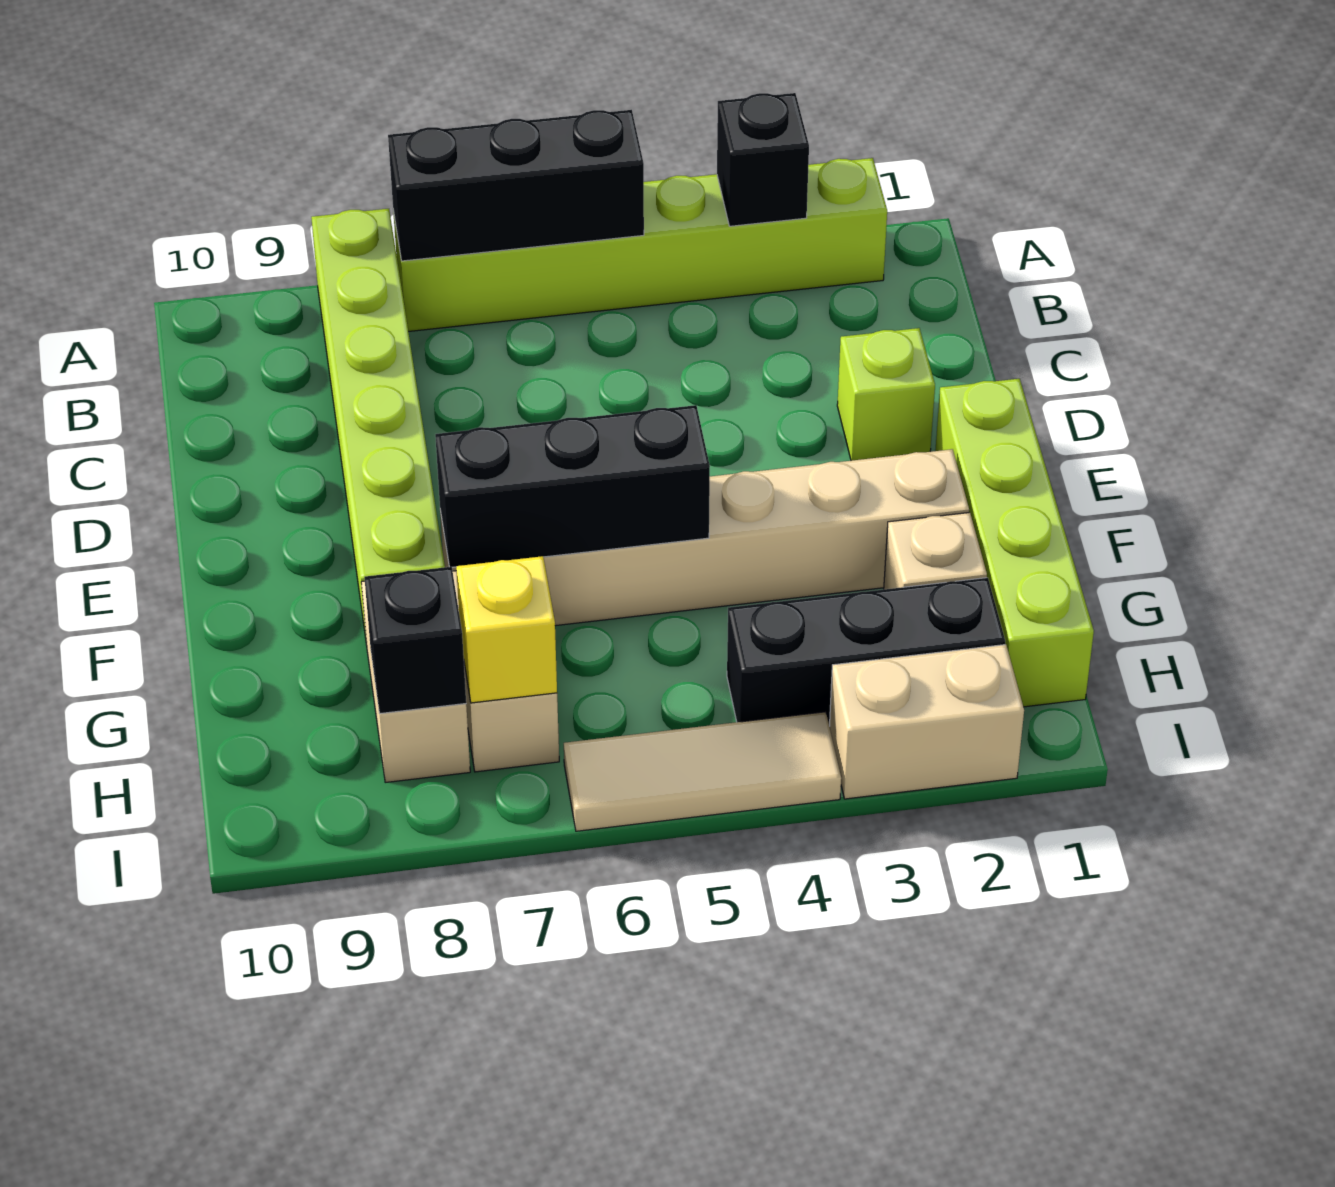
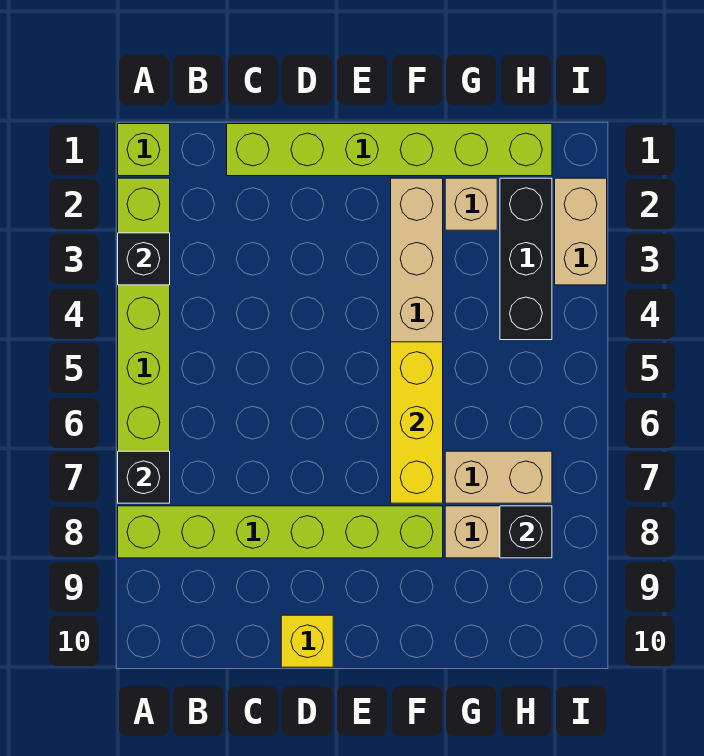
black brick A5:A7 level 2 -> black brick A7 level 2
lime brick D2 level 1 -> lime brick A1 level 1
lime brick E1:H1 level 1 -> lime brick C1:H1 level 1
black brick F5:F7 level 2 -> yellow brick F5:F7 level 2
yellow brick H7 level 2 -> yellow brick D10 level 1
tan tile I4:I6 level 1 -> none

